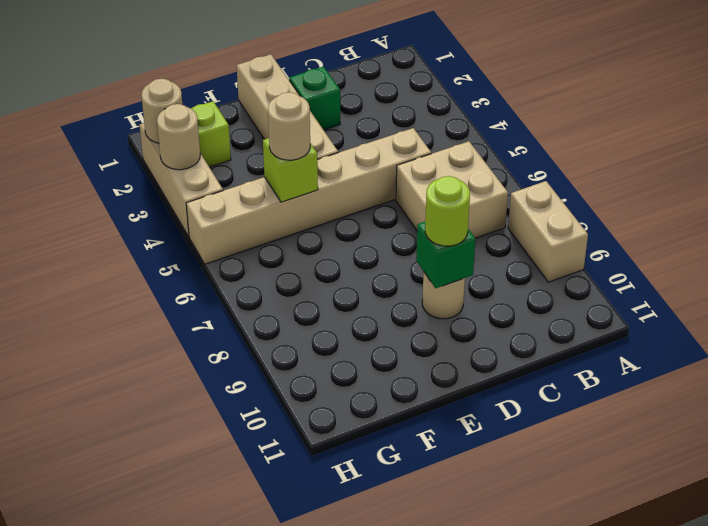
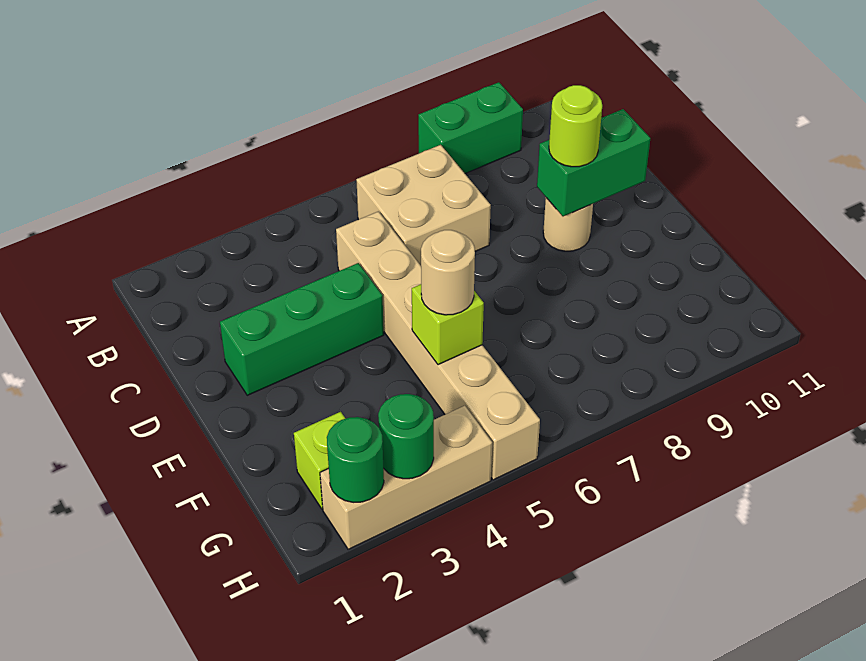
tan brick A8:A9 level 1 -> green brick A8:A9 level 1
green brick D2 level 1 -> green brick D2:D4 level 1
green brick D9 level 2 -> green brick D9:D10 level 2
tan brick E1:E4 level 1 -> none
tan round brick H2 level 2 -> green round brick H2 level 2
tan round brick H3 level 2 -> green round brick H3 level 2

